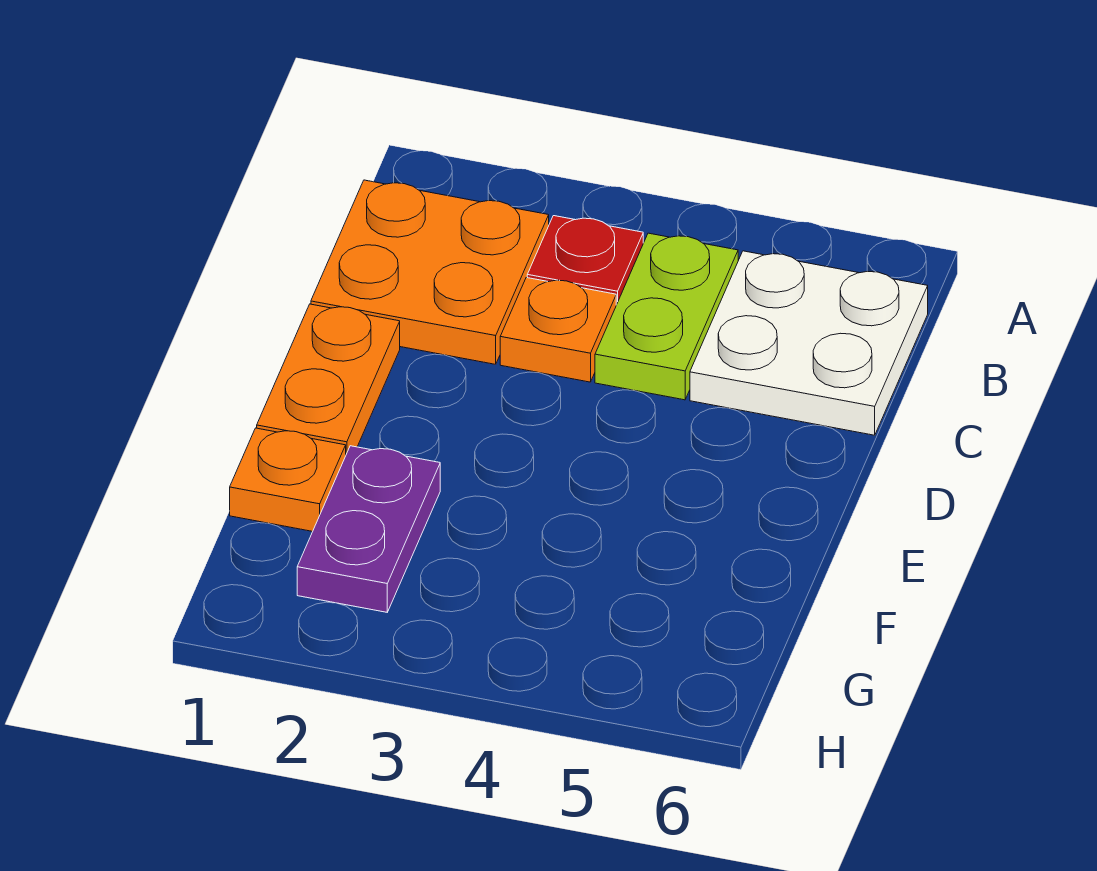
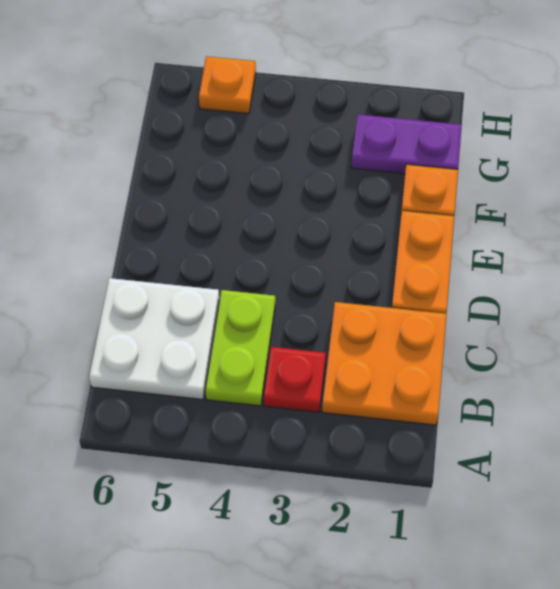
orange plate C3 level 1 -> orange plate H5 level 1
purple plate F2:G2 level 1 -> purple plate G1:G2 level 1

